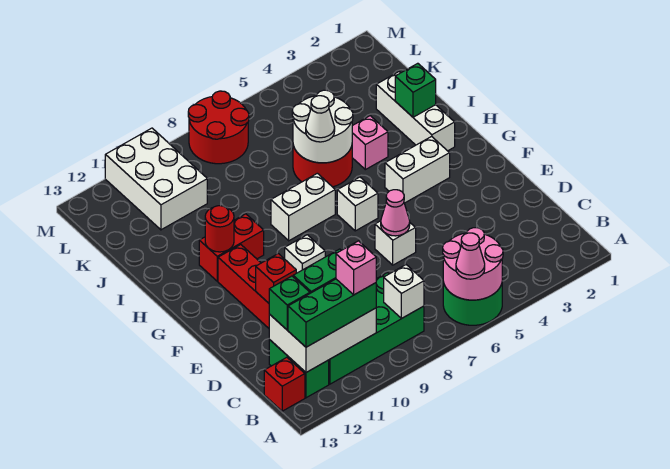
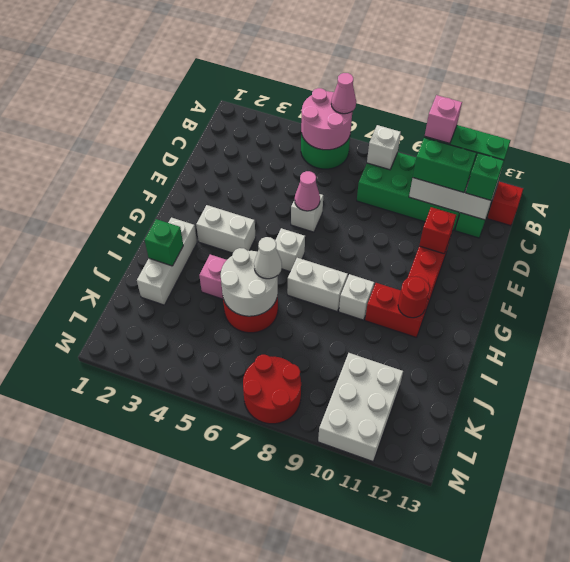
white brick F9 level 1 -> white brick H9 level 1

